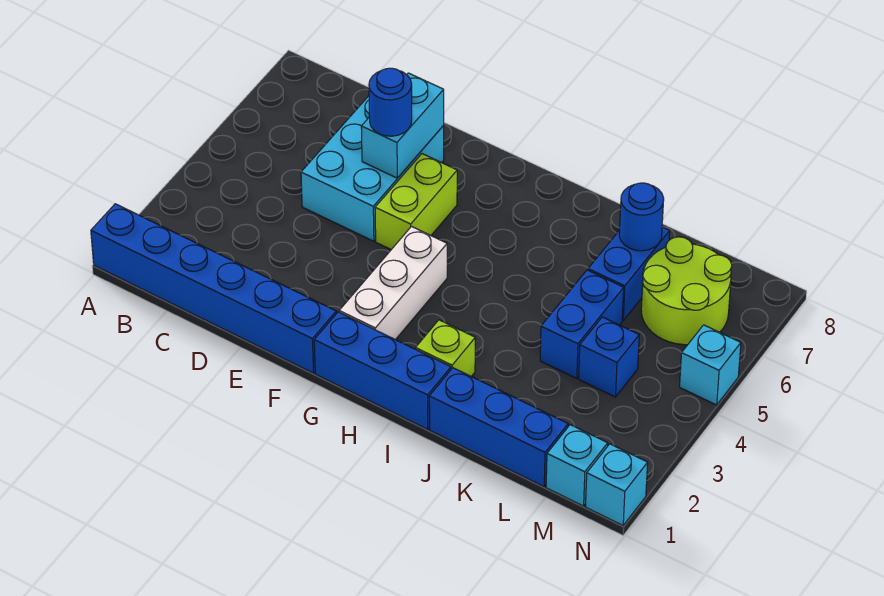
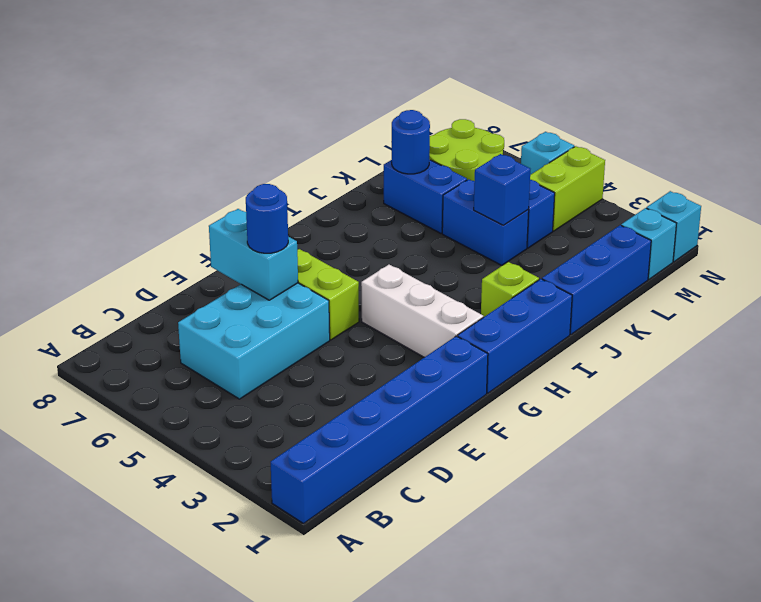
cyan brick D5:E7 level 1 -> cyan brick C5:E6 level 1
none -> blue brick K4 level 2
none -> lime brick M4:N4 level 1

